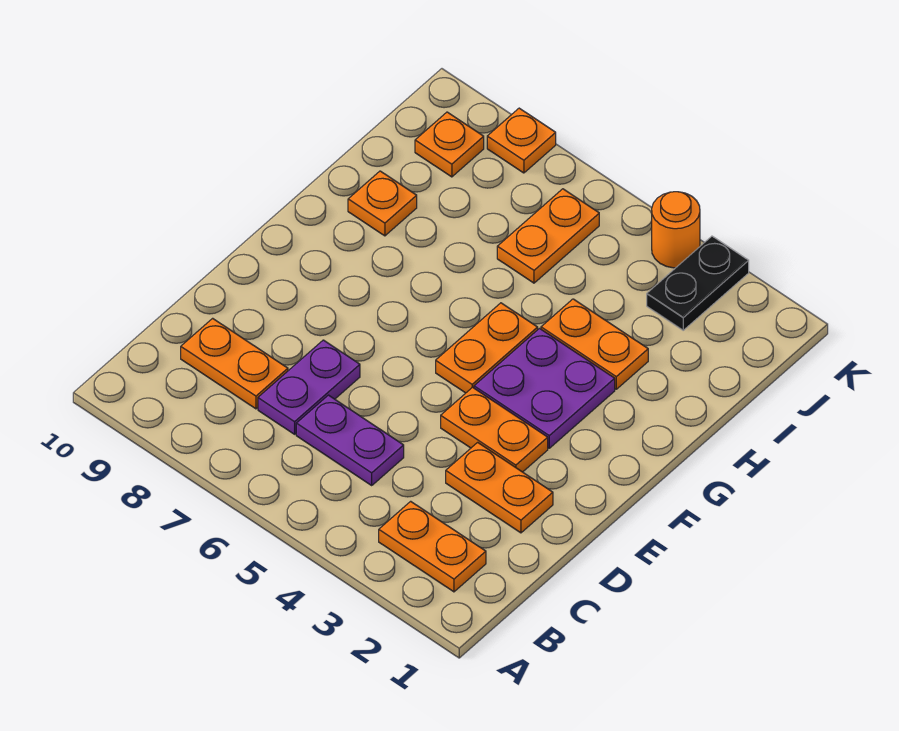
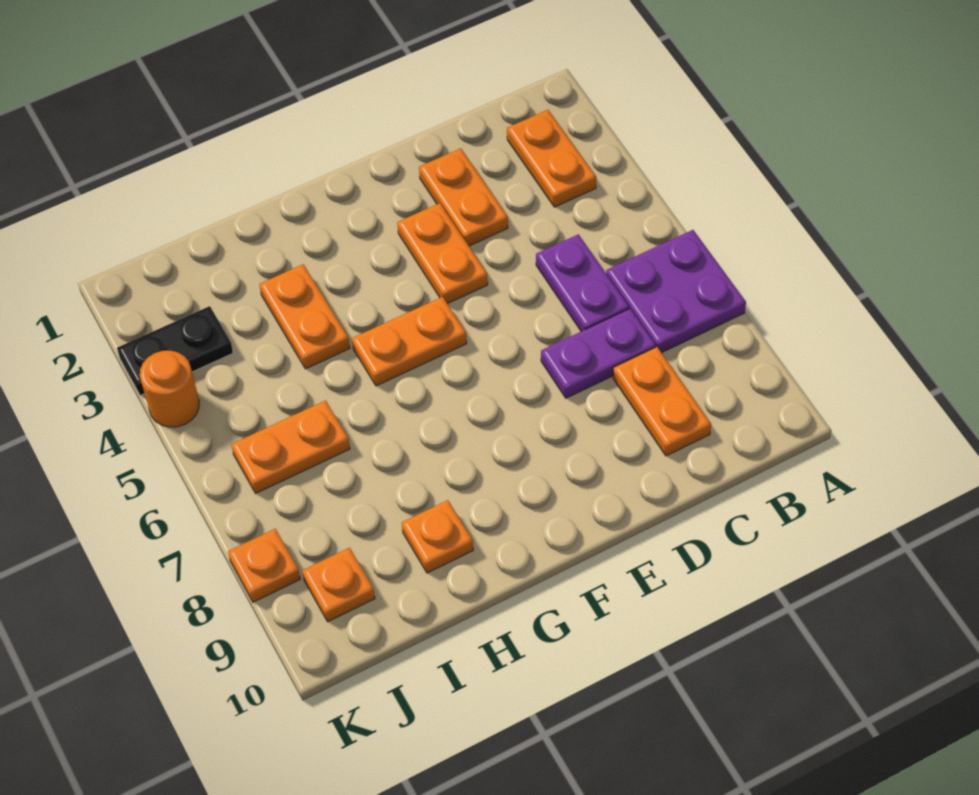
purple plate F3:G4 level 1 -> purple plate A6:B7 level 1

